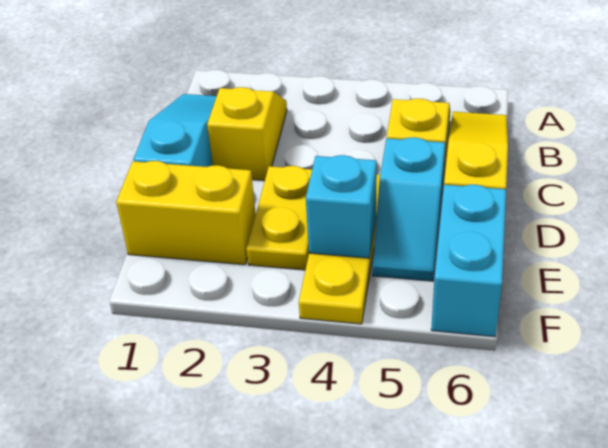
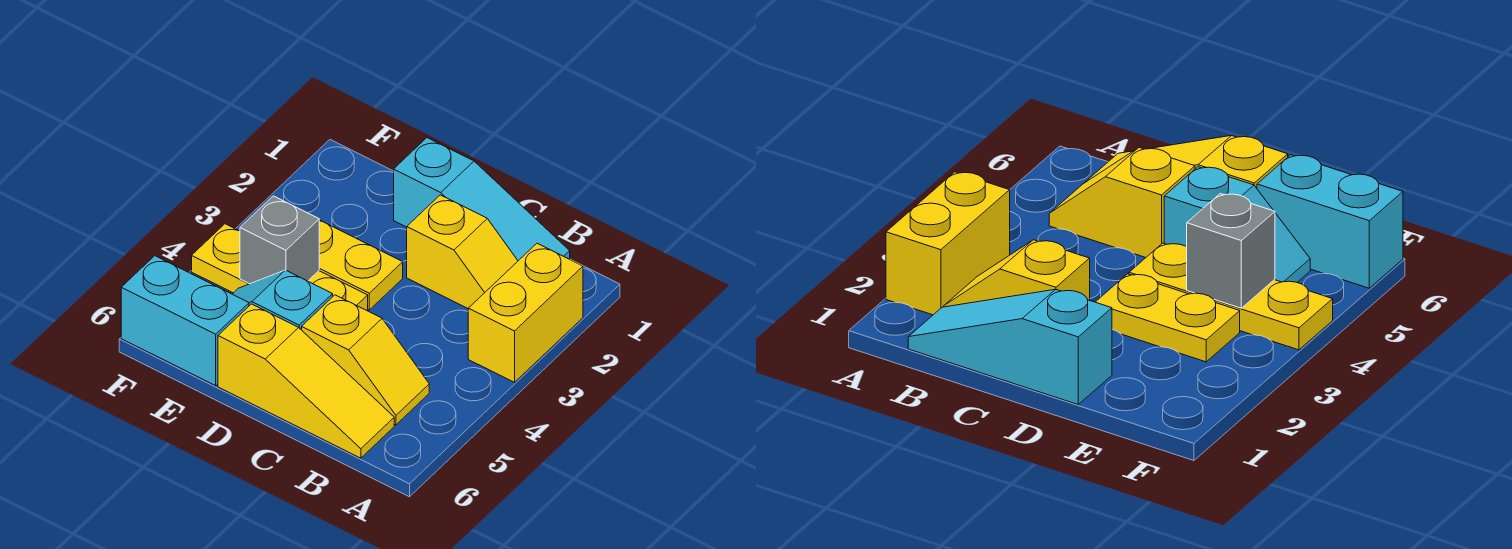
yellow brick E1:E2 level 1 -> yellow brick A2:A3 level 1
cyan brick E4 level 2 -> grey brick E4 level 2

